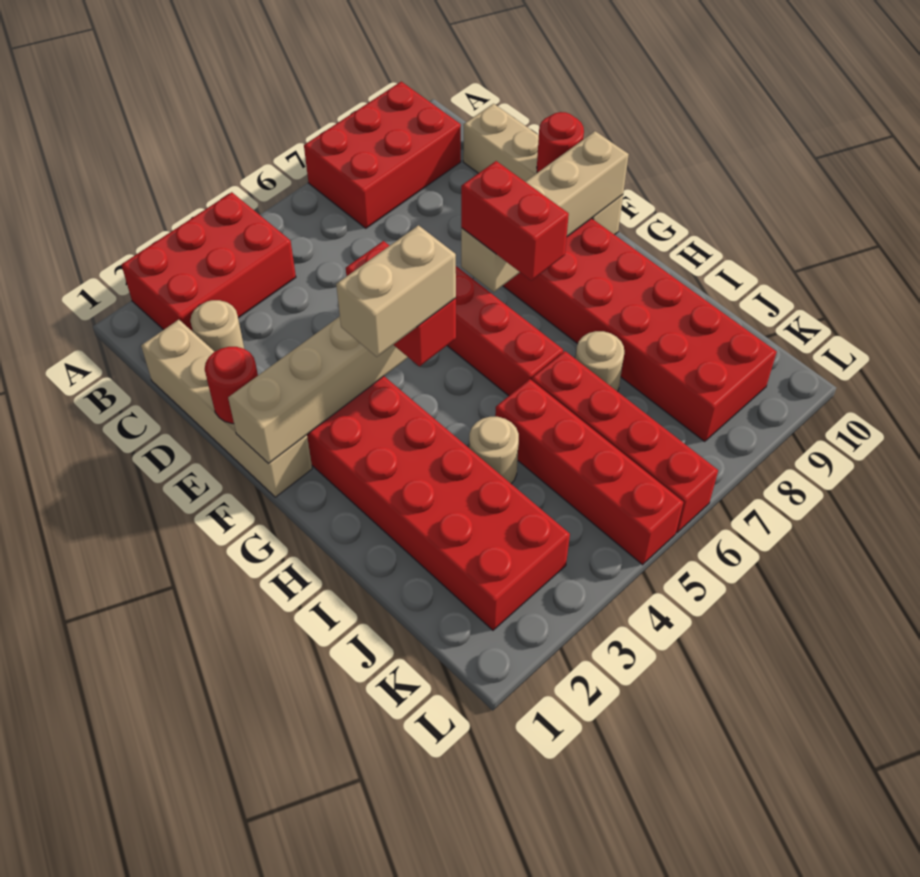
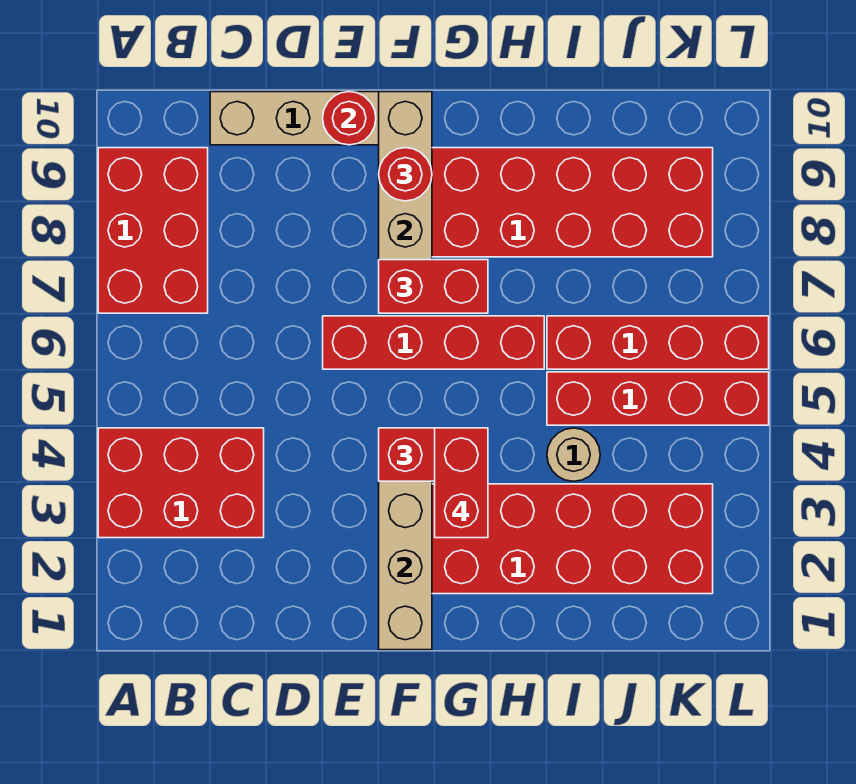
red brick A2:B4 level 1 -> red brick A3:C4 level 1
tan brick C1:F1 level 1 -> none
tan round brick C2 level 1 -> none
red round brick E1 level 2 -> red round brick F9 level 3
tan brick G3:G4 level 4 -> red brick G3:G4 level 4
tan round brick I7 level 1 -> none

